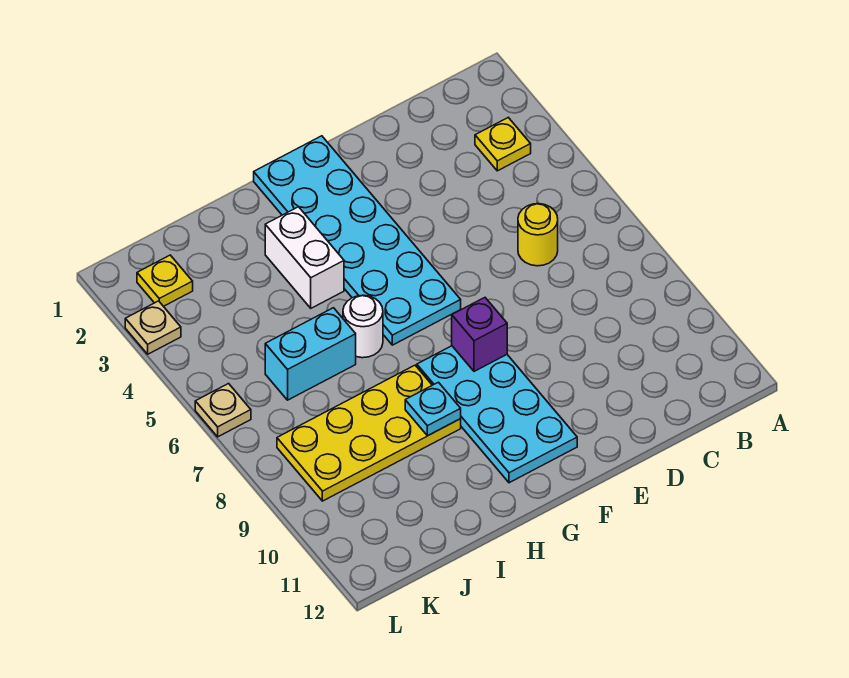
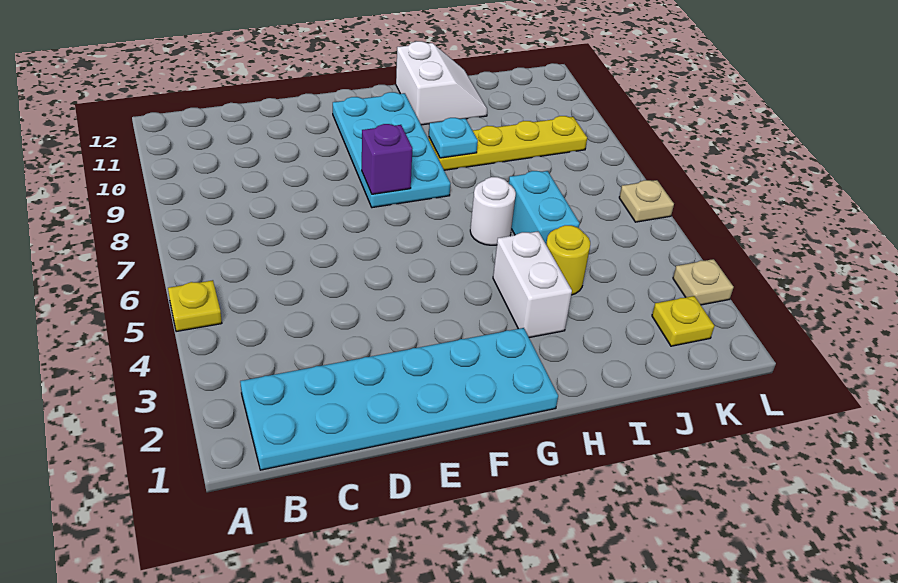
yellow plate B3 level 1 -> yellow plate A5 level 1
yellow round brick C6 level 1 -> yellow round brick I4 level 1
cyan plate F1:G6 level 1 -> cyan plate B1:G2 level 1
yellow plate H8:K9 level 1 -> yellow plate H9:K9 level 1
none -> white slope H11:I12 level 1 top H
cyan brick I6:J6 level 1 -> cyan brick I5:I6 level 1

